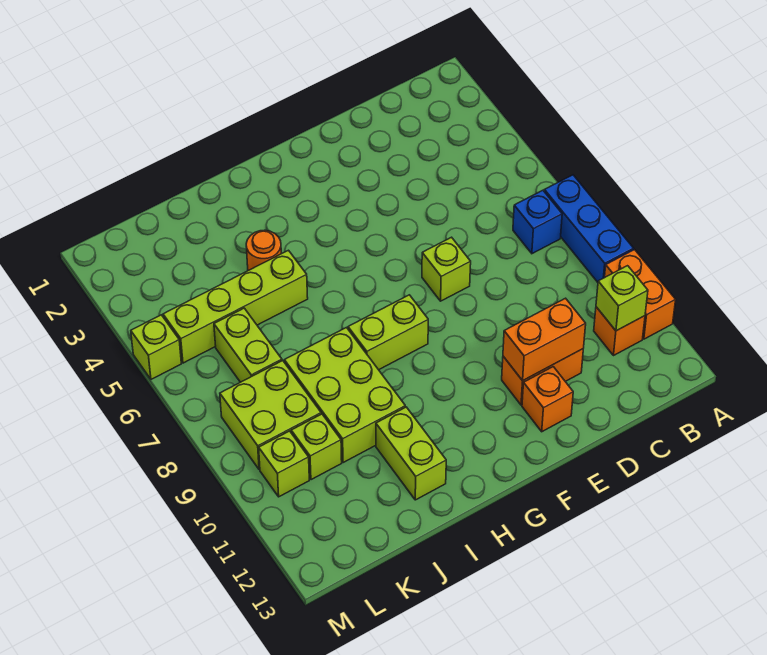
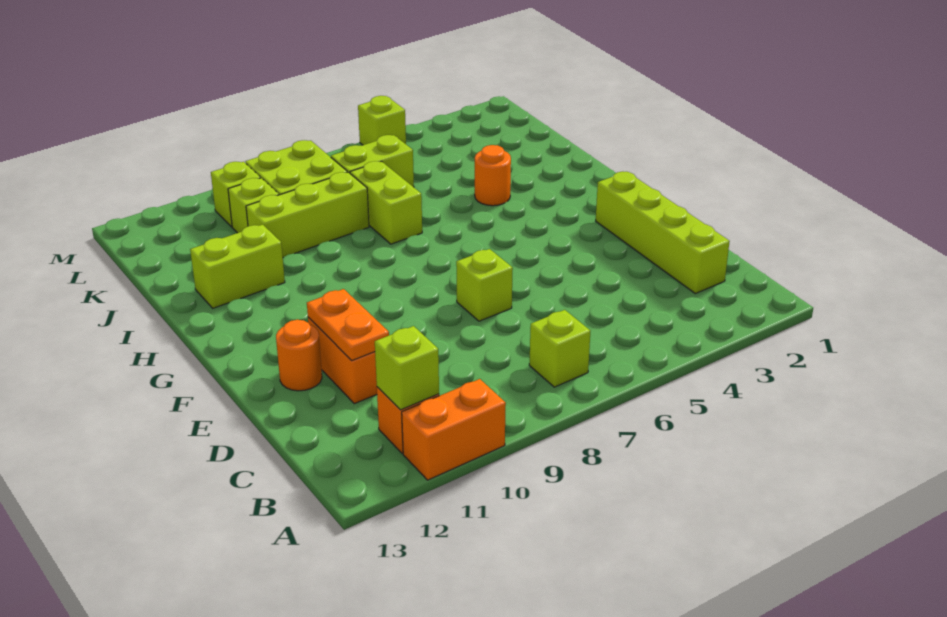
blue brick A7:A9 level 1 -> none
blue brick B7 level 1 -> lime brick B7 level 1
orange brick D11:E11 level 2 -> orange plate D11:E11 level 2
orange brick E12 level 1 -> orange round brick E12 level 1
lime brick G8:H8 level 1 -> lime brick I7:J7 level 1
lime brick I5:L5 level 1 -> lime brick C2:F2 level 1
lime brick I8:J10 level 1 -> lime brick J8:J10 level 1

